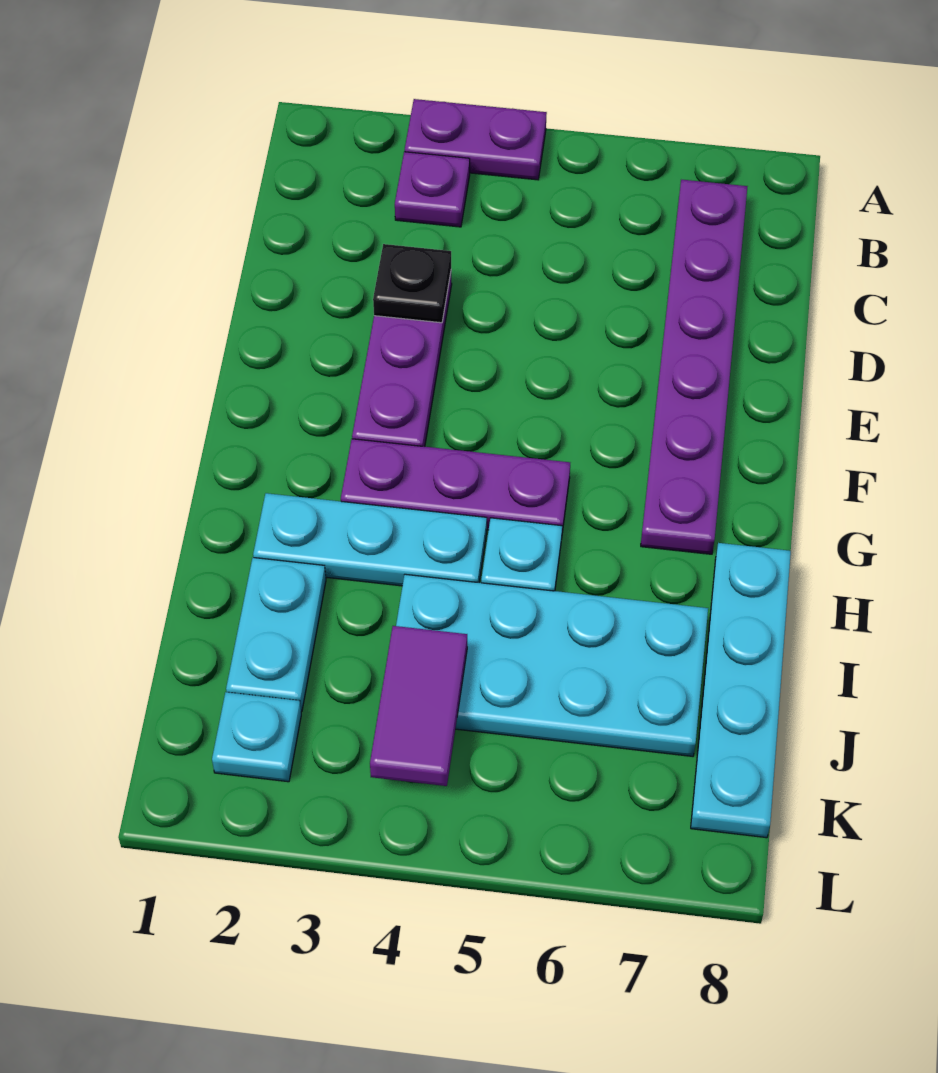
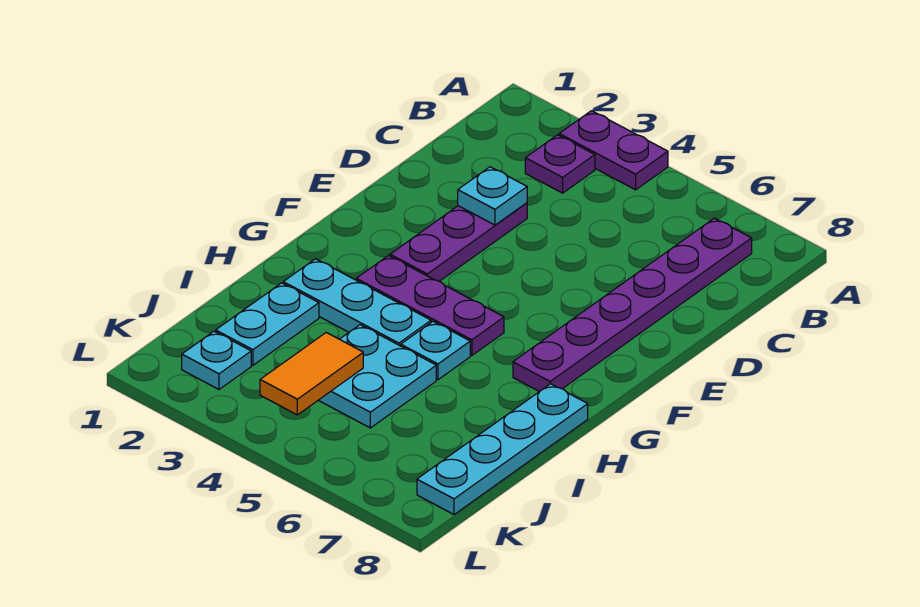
black plate D3 level 2 -> cyan plate D3 level 2
cyan plate I4:J7 level 1 -> cyan plate I4:J5 level 1
purple tile J4:K4 level 2 -> orange tile J4:K4 level 2

